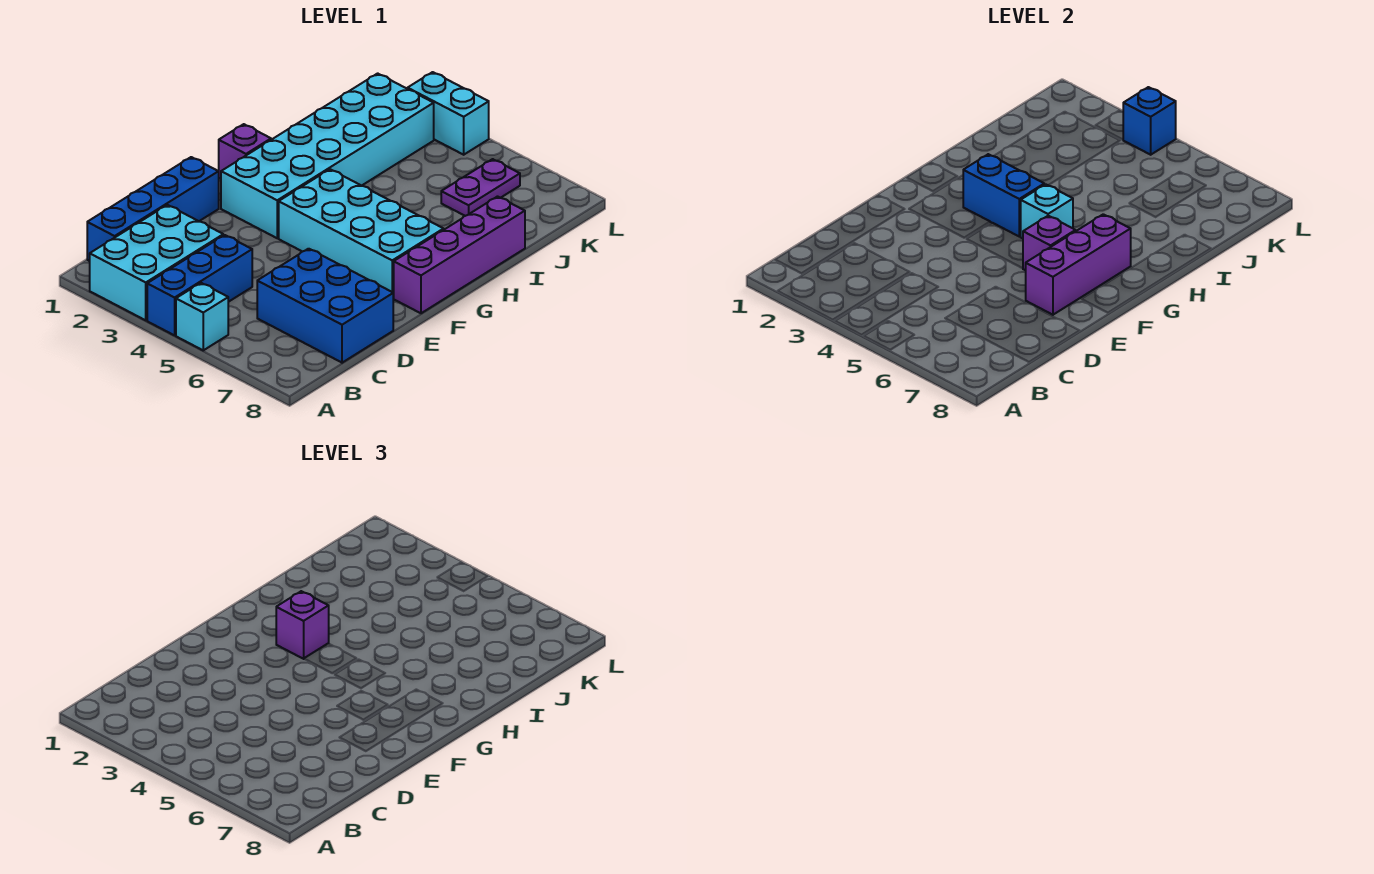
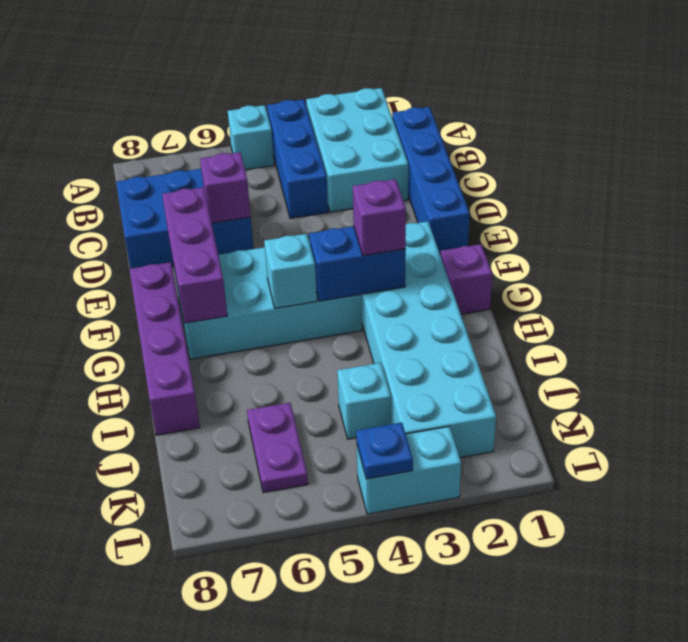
purple brick F6 level 2 -> purple brick D6 level 2
none -> cyan brick J4 level 1
blue brick L4 level 2 -> blue plate L4 level 2

